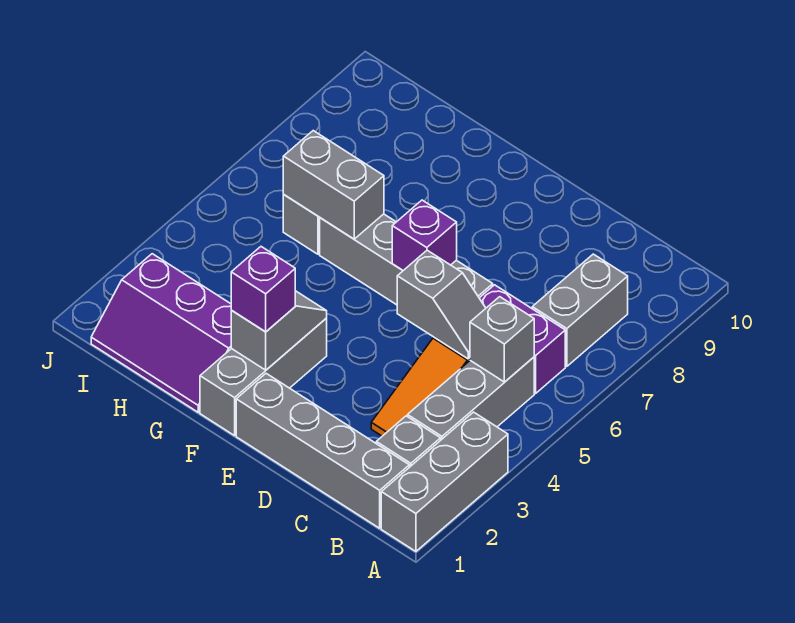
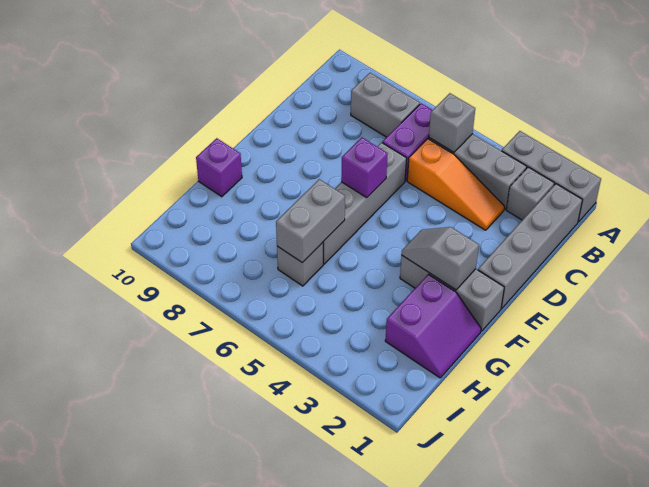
grey slope C5:D5 level 2 top D -> none
purple brick F2 level 3 -> purple brick G10 level 1
purple slope G1:I2 level 1 top 2 -> purple slope G1:H2 level 1 top 2

